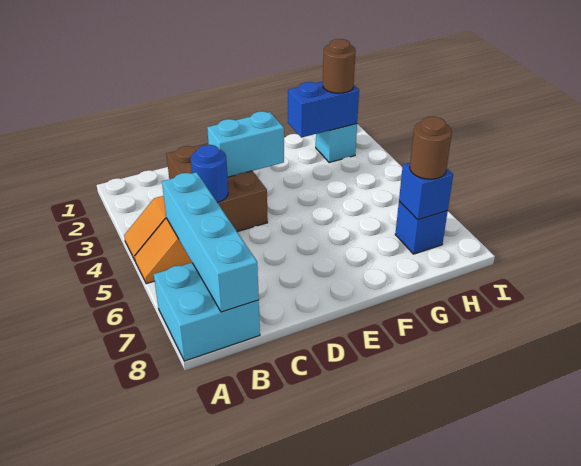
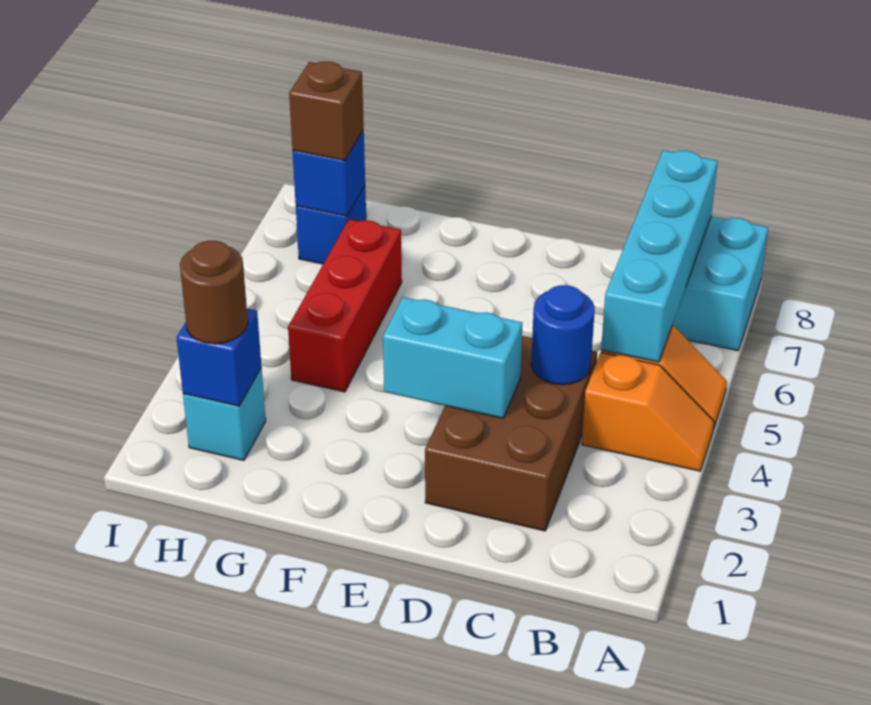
blue brick G2:H2 level 2 -> blue brick H2 level 2
none -> red brick G4:G6 level 1
brown round brick H7 level 3 -> brown brick H7 level 3

